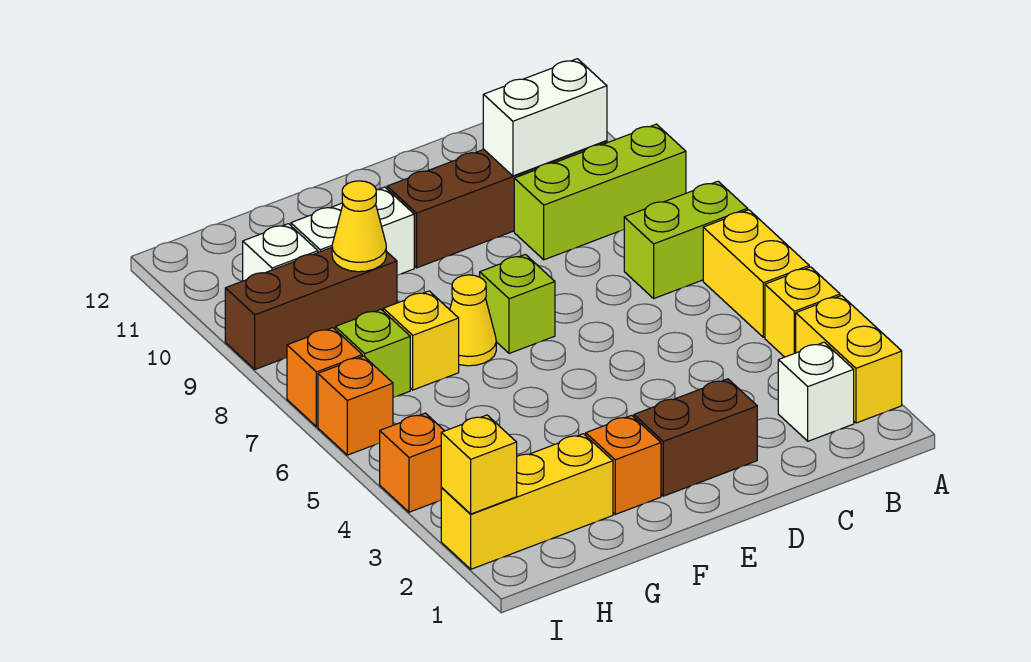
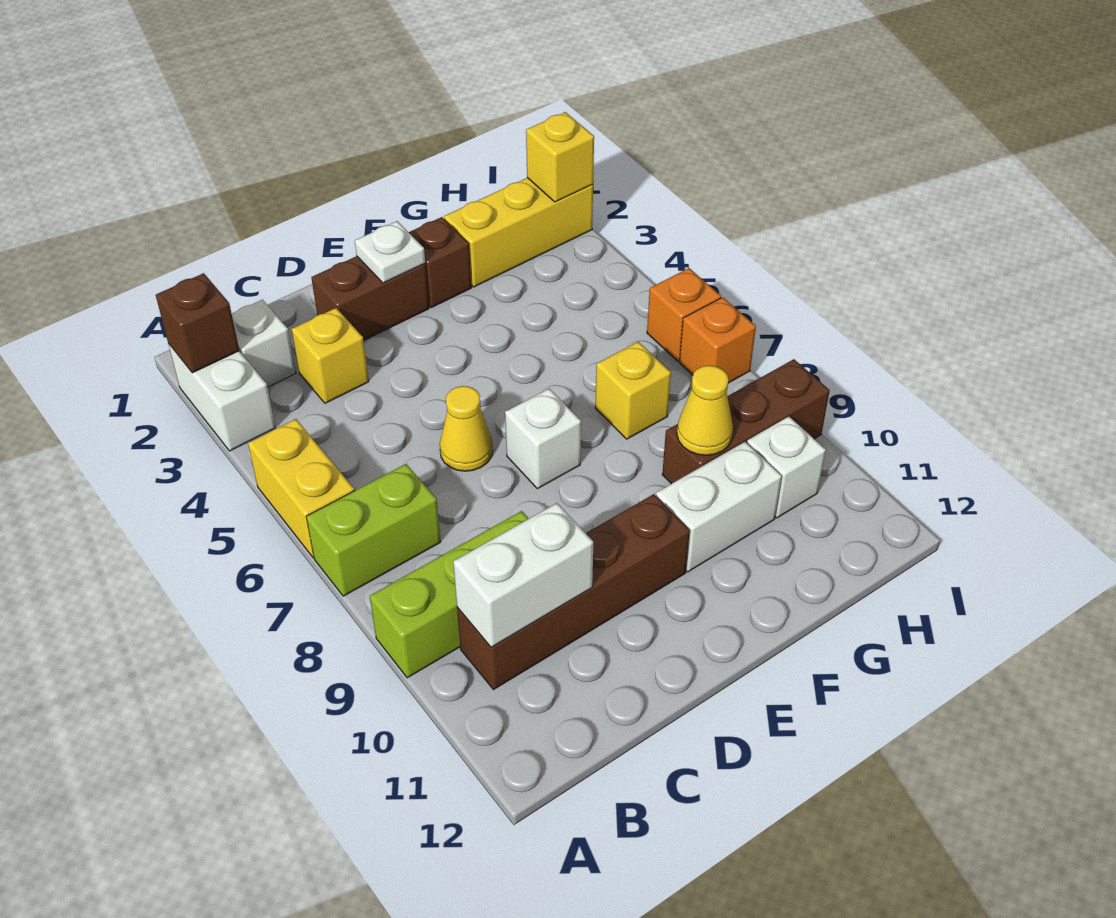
yellow brick A2:A3 level 1 -> white brick A2:A3 level 1
none -> brown brick A2 level 2
yellow brick A4 level 1 -> yellow brick C3 level 1
none -> white plate E2 level 2
lime brick E7 level 1 -> white brick E7 level 1
orange brick F2 level 1 -> brown brick F2 level 1
yellow cone F7 level 1 -> yellow cone D6 level 1
lime brick H7 level 1 -> none
orange brick I4 level 1 -> none

